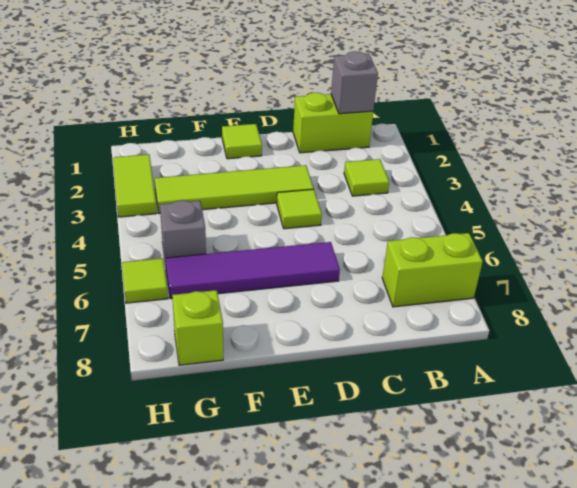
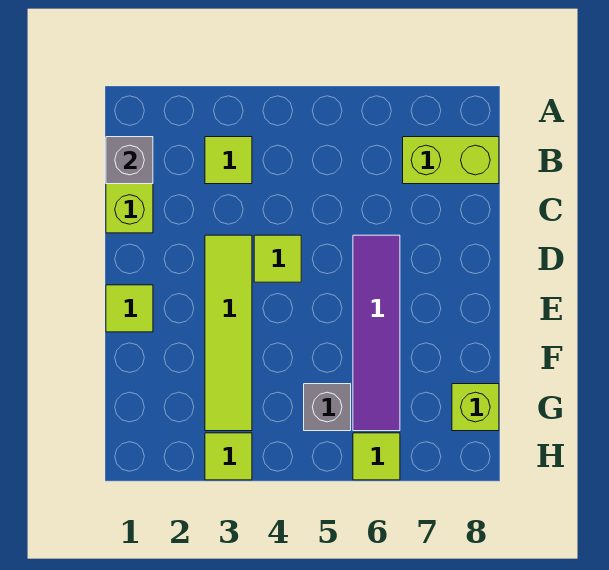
lime brick A7:B7 level 1 -> lime brick B7:B8 level 1
lime tile H2:H3 level 1 -> lime tile H3 level 1

